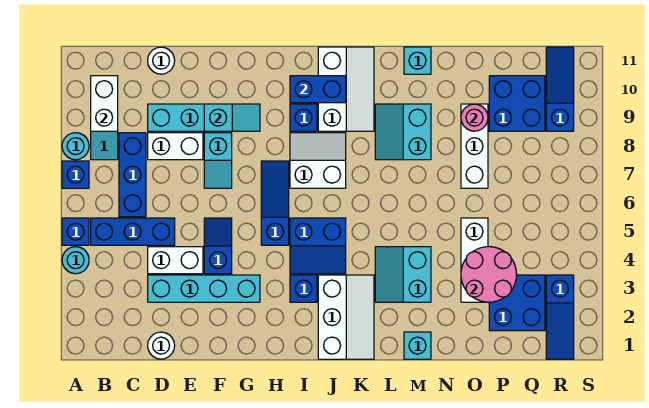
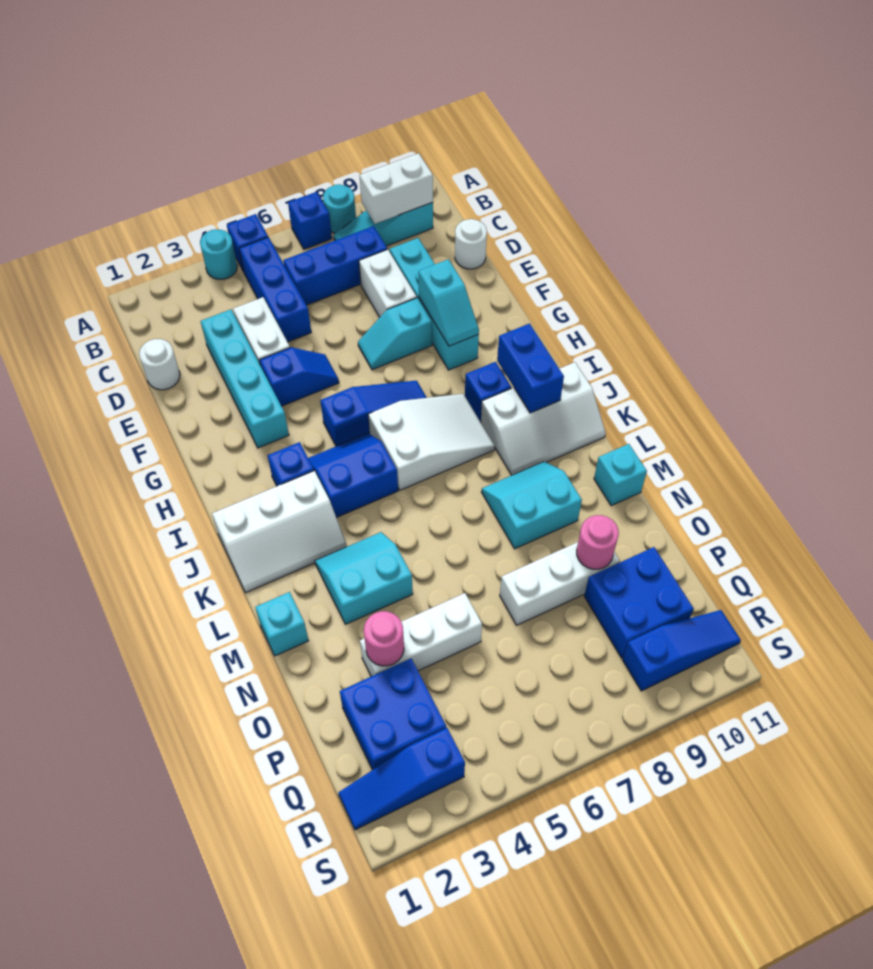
blue slope I4:J5 level 1 top 5 -> blue slope I4:J5 level 1 top J
white slope I7:J8 level 1 top 7 -> white slope I6:J8 level 1 top 6
pink round brick O3:P4 level 2 -> pink round brick O3 level 2

